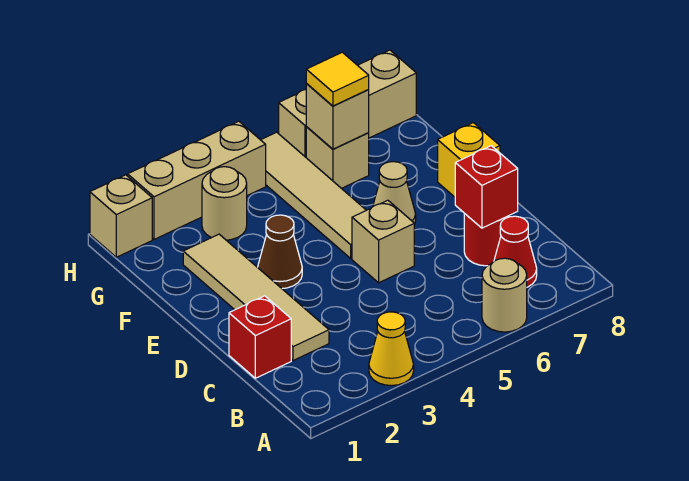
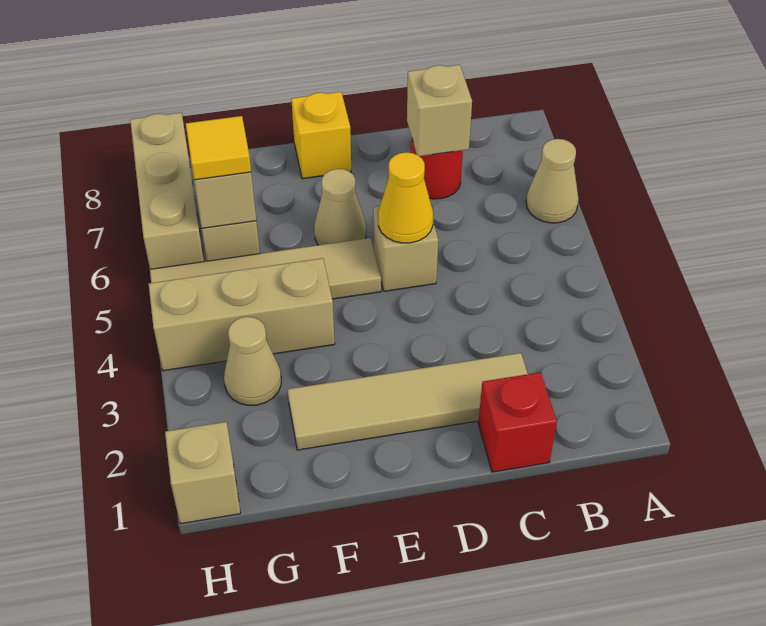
yellow cone A3 level 1 -> yellow cone D5 level 2
tan round brick A6 level 1 -> tan cone A6 level 1
red cone B7 level 1 -> none
red brick C7 level 2 -> tan brick C7 level 2
brown cone E3 level 1 -> none
tan round brick G3 level 1 -> tan cone G3 level 1
tan brick H2:H4 level 1 -> tan brick F4:H4 level 1

